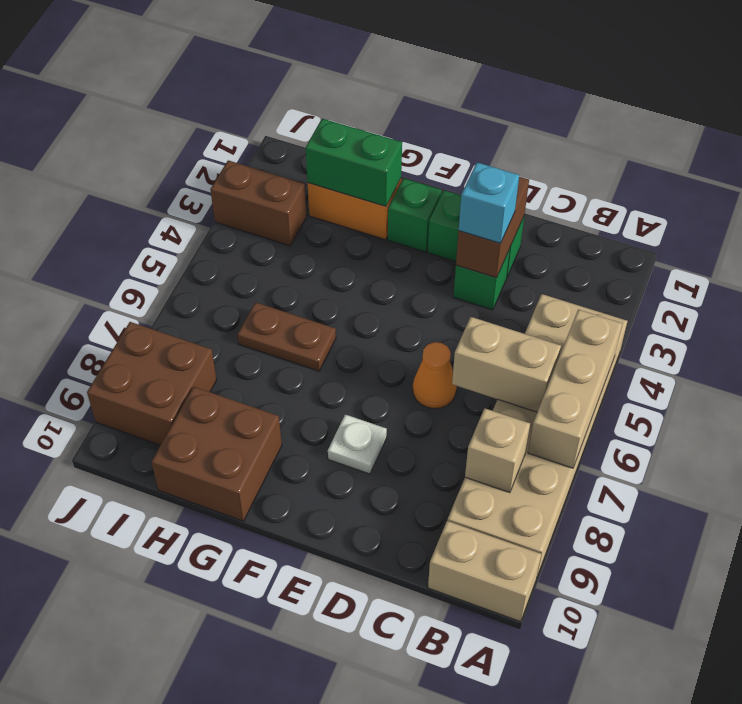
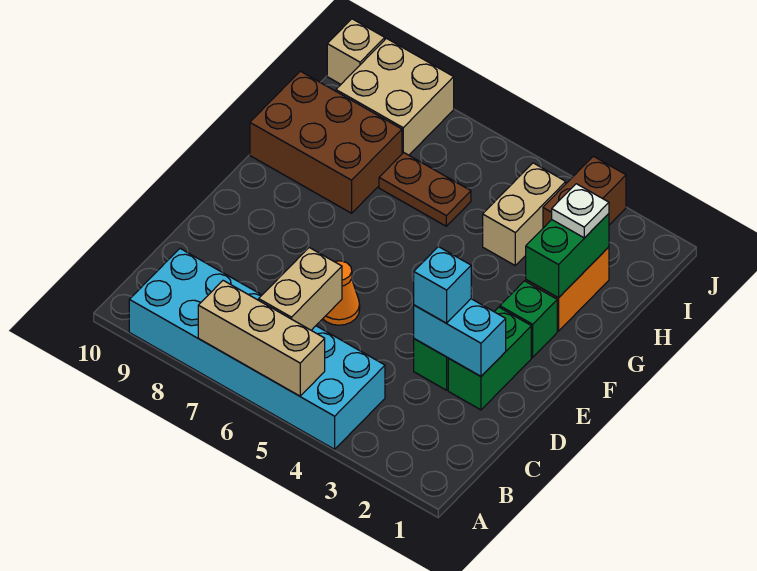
tan brick A4:B9 level 1 -> cyan brick A4:B9 level 1
tan brick A10:B10 level 1 -> tan brick H4:I4 level 1
tan brick B8 level 2 -> tan brick J10 level 1
brown brick D2:D3 level 2 -> cyan brick D2:D3 level 2
white plate E8 level 1 -> white plate H2 level 3
brown plate G6:H6 level 1 -> brown plate H6:H7 level 1
brown brick G9:H10 level 1 -> brown brick G8:H10 level 1
brown brick I8:J9 level 1 -> tan brick I8:J9 level 1

